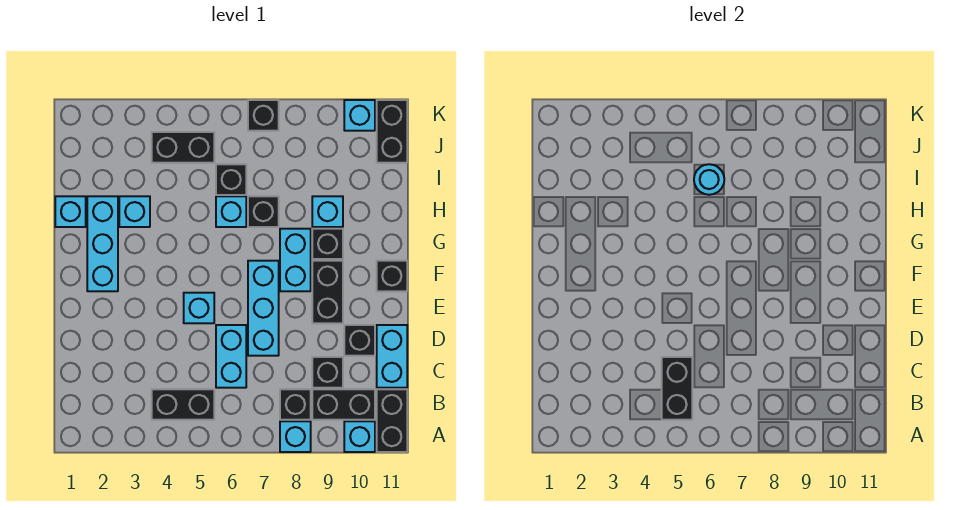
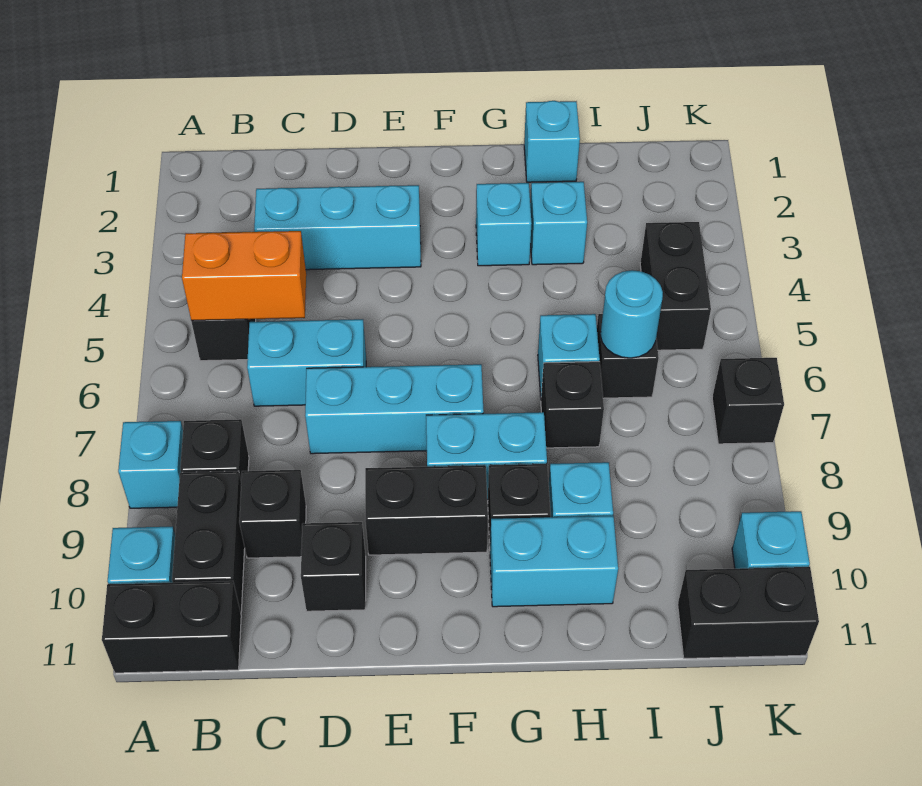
black brick B5:C5 level 2 -> orange brick B5:C5 level 2
cyan brick C11:D11 level 1 -> cyan brick G10:H10 level 1
cyan brick E5 level 1 -> cyan brick G3 level 1
cyan brick F2:H2 level 1 -> cyan brick C3:E3 level 1
black brick F11 level 1 -> none

